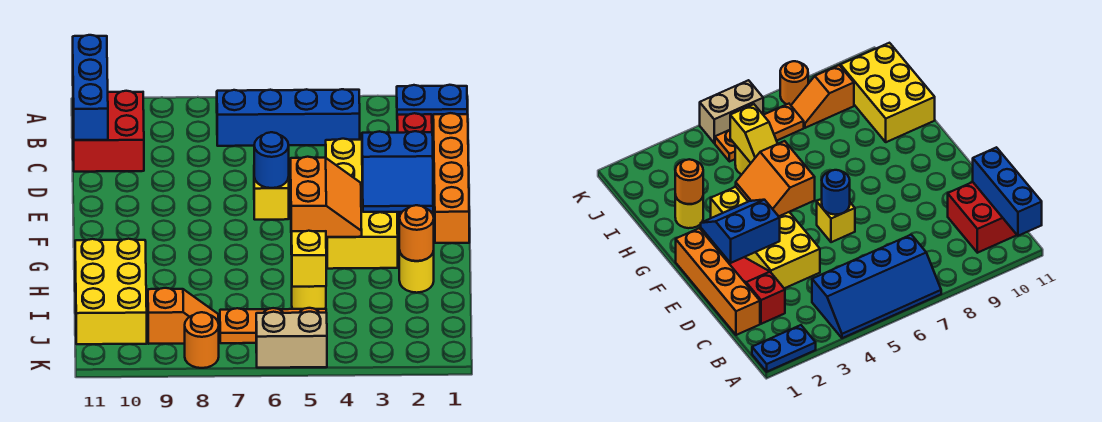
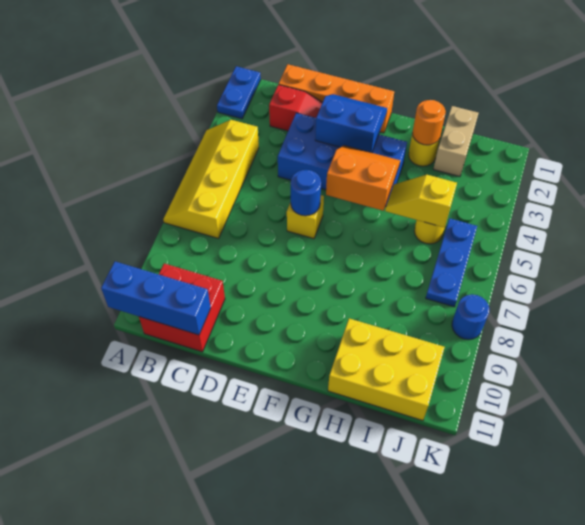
blue slope A4:B7 level 1 top B -> yellow slope A4:B7 level 1 top B
yellow brick D3:G4 level 1 -> blue brick D3:G4 level 1
blue slope E2:F3 level 2 top E -> blue slope E2:F3 level 2 top 3
orange plate J5:J7 level 1 -> blue plate J5:J7 level 1
orange slope J8:J9 level 1 top 9 -> none
tan brick K5:K6 level 1 -> tan brick I1:I2 level 1
orange round brick K8 level 1 -> blue round brick K8 level 1

